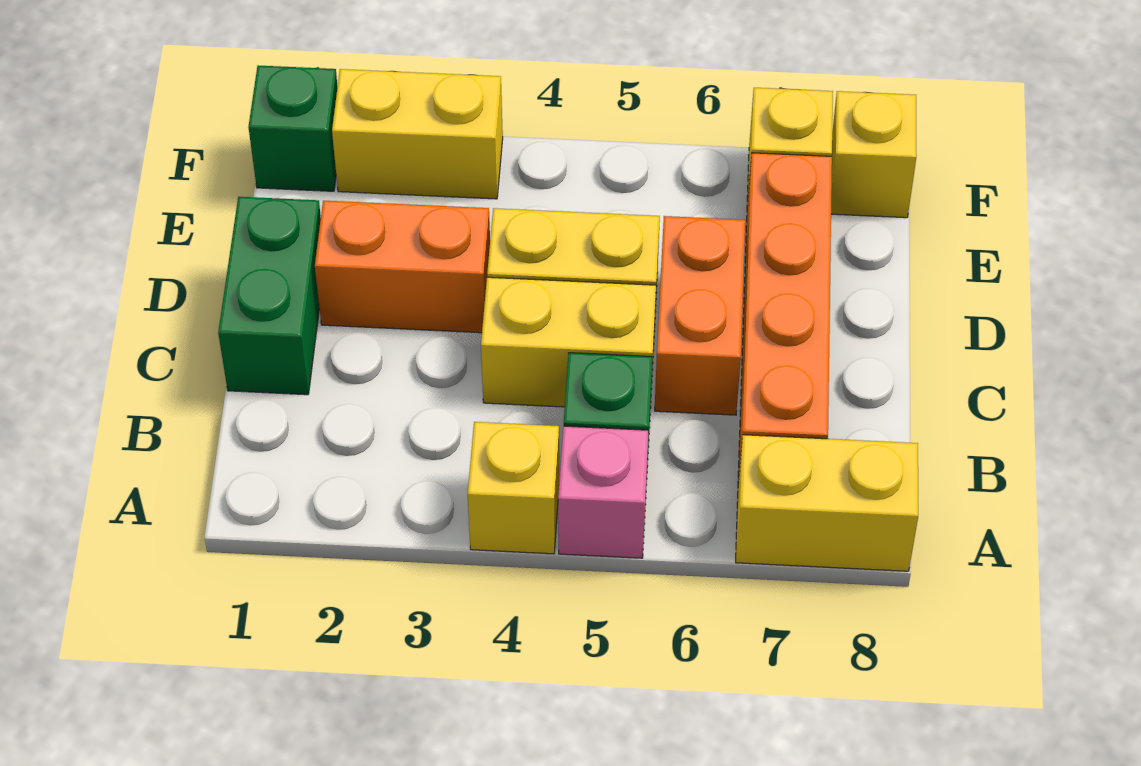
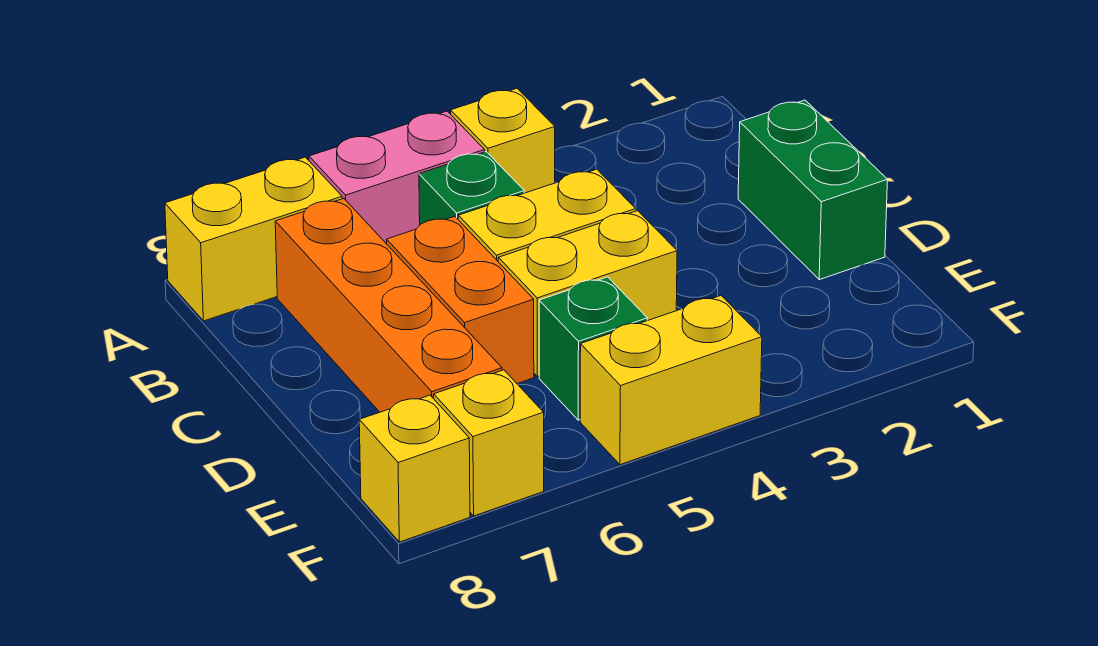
pink brick A5 level 1 -> pink brick A5:A6 level 1
orange brick D2:D3 level 1 -> none
green brick F1 level 1 -> green brick E5 level 1
yellow brick F2:F3 level 1 -> yellow brick F4:F5 level 1

